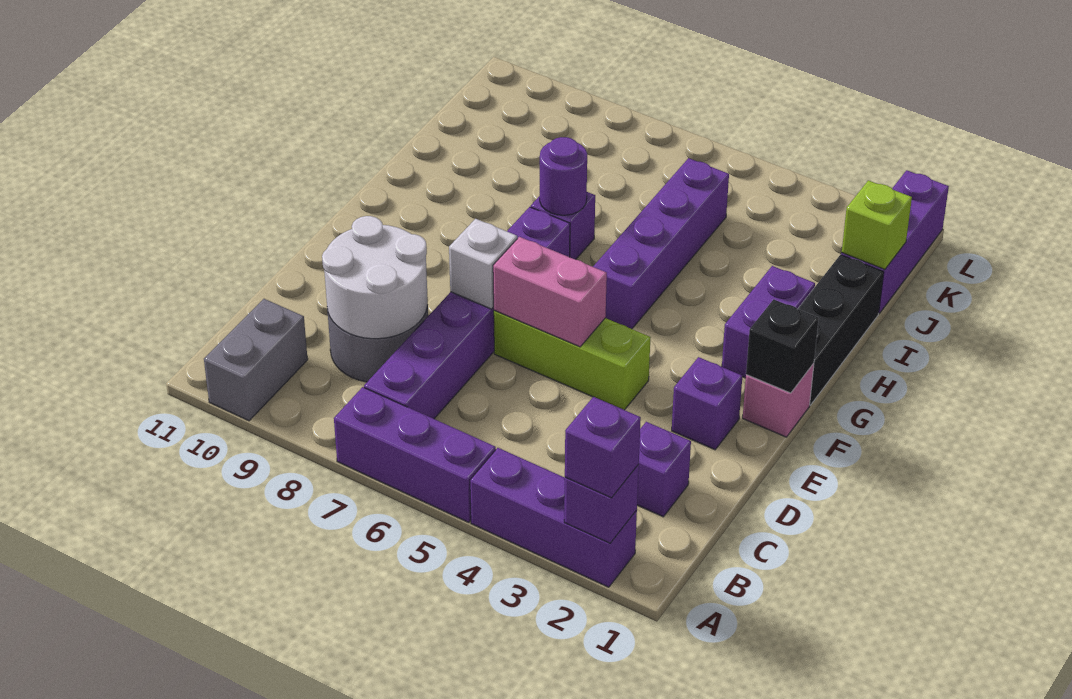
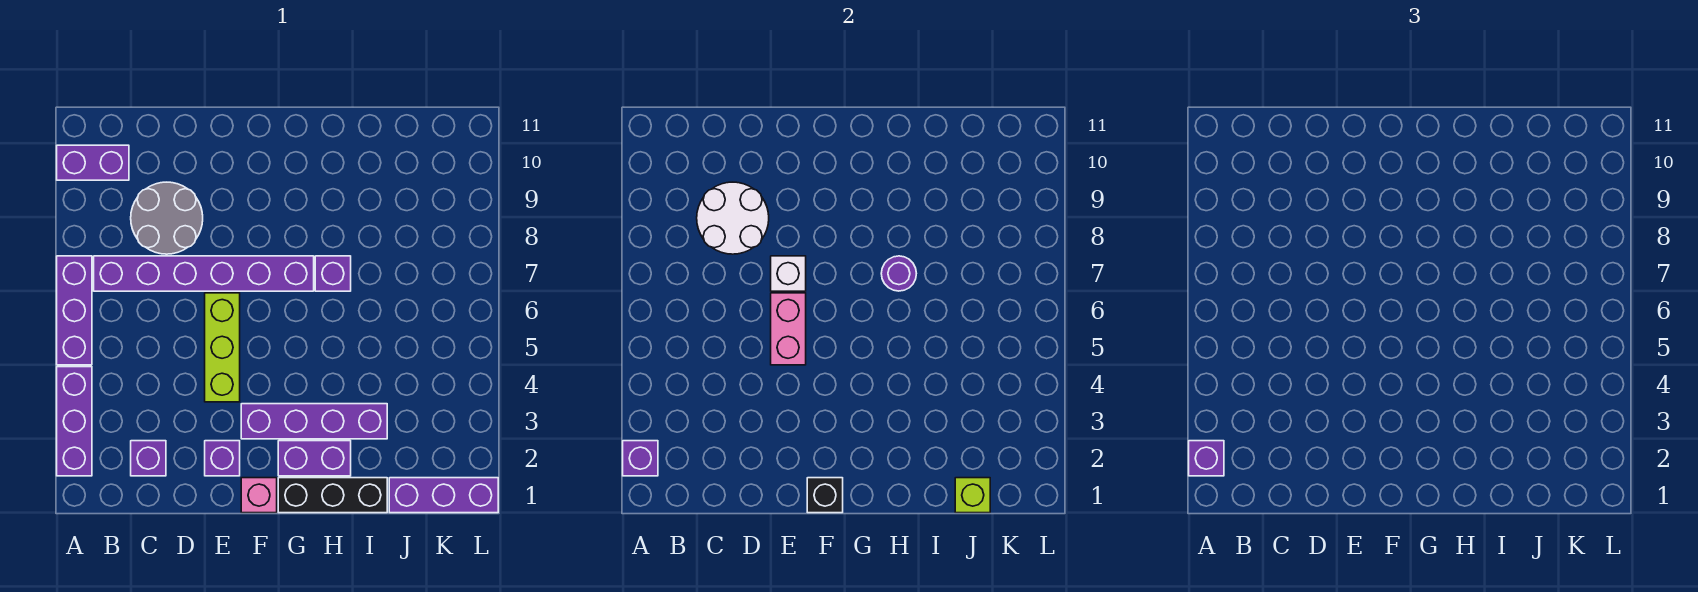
grey brick A10:B10 level 1 -> purple brick A10:B10 level 1
purple brick G5:J5 level 1 -> purple brick F3:I3 level 1

